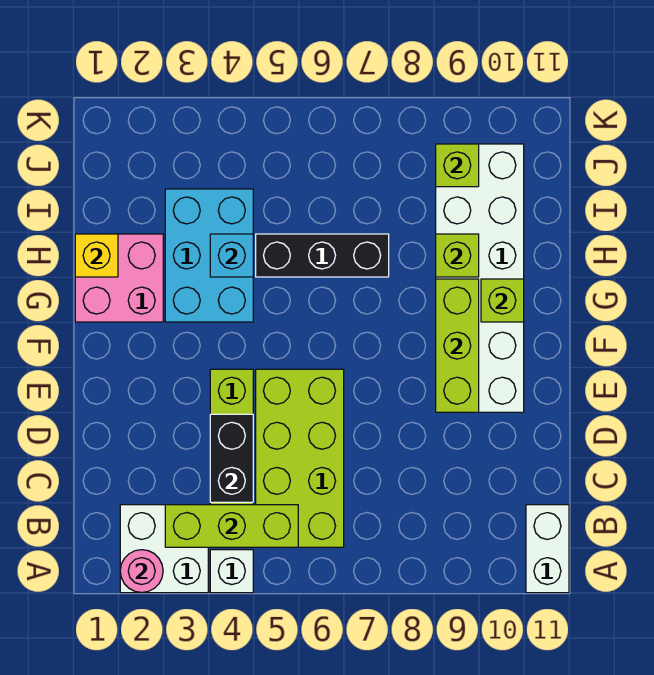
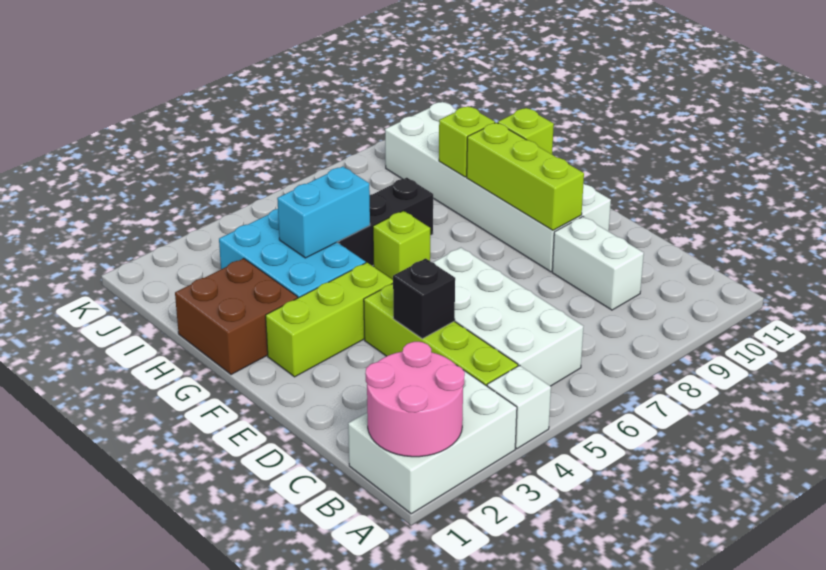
white brick A2:B3 level 1 -> white brick A1:B3 level 1
pink round brick A2 level 2 -> pink round brick A1:B2 level 2
white brick A11:B11 level 1 -> white brick C9:D9 level 1
lime brick B3:B5 level 2 -> lime brick F2:F4 level 1
lime brick B5:E6 level 1 -> white brick B5:E6 level 1
black brick C4:D4 level 2 -> black brick D4 level 2
pink brick G1:H2 level 1 -> brown brick G1:H2 level 1
yellow brick H1 level 2 -> none
cyan brick H4 level 2 -> cyan brick H4:H5 level 2
lime brick J9 level 2 -> lime brick G6 level 1

